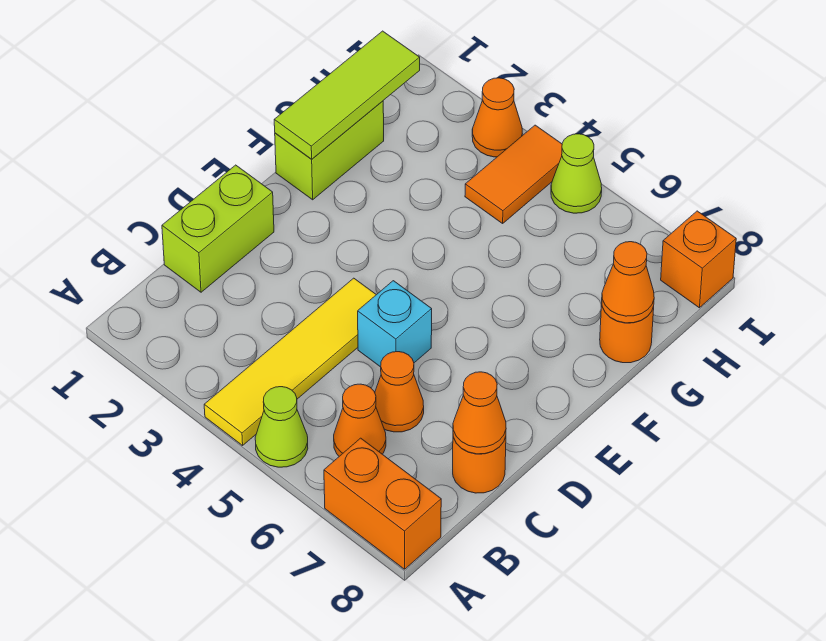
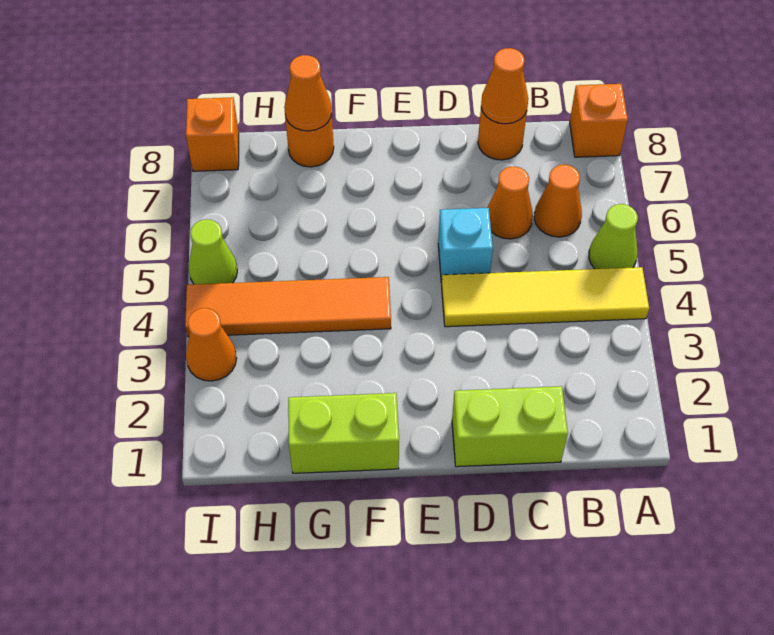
orange brick A7:A8 level 1 -> orange brick A8 level 1
lime tile F1:H1 level 2 -> none
orange tile H4:I4 level 1 -> orange tile F4:I4 level 1

